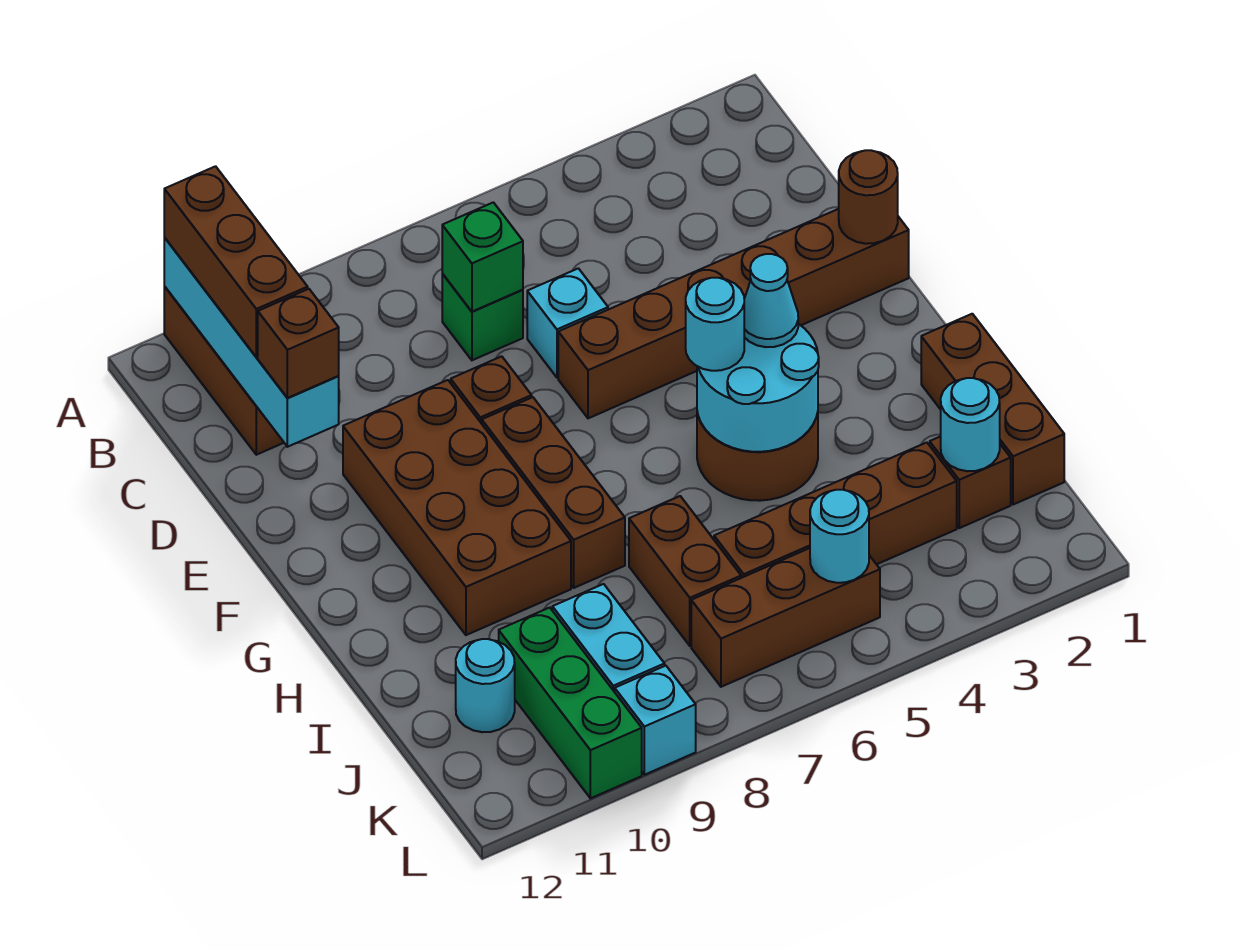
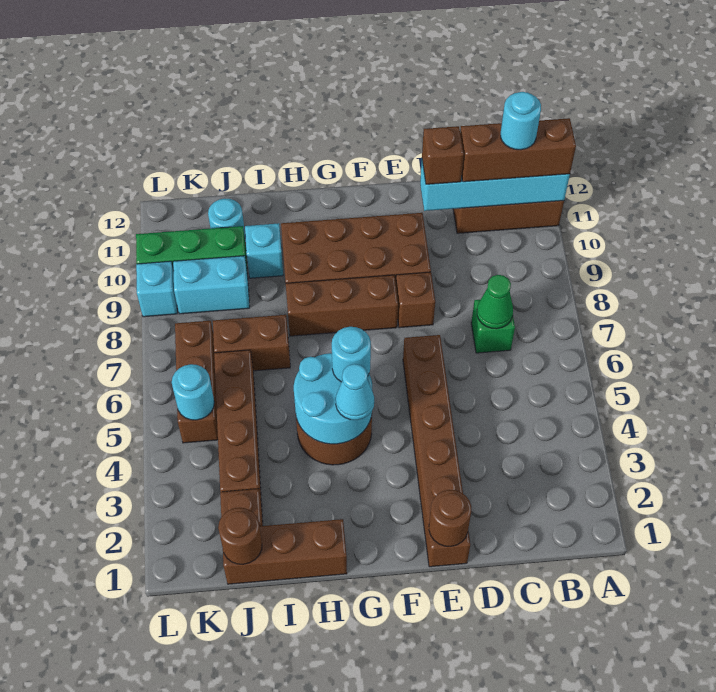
green brick C7 level 2 -> green cone C7 level 2
cyan brick D6 level 1 -> cyan brick I10 level 1
none -> brown round brick J1 level 2
cyan round brick J2 level 2 -> cyan round brick B11 level 4

